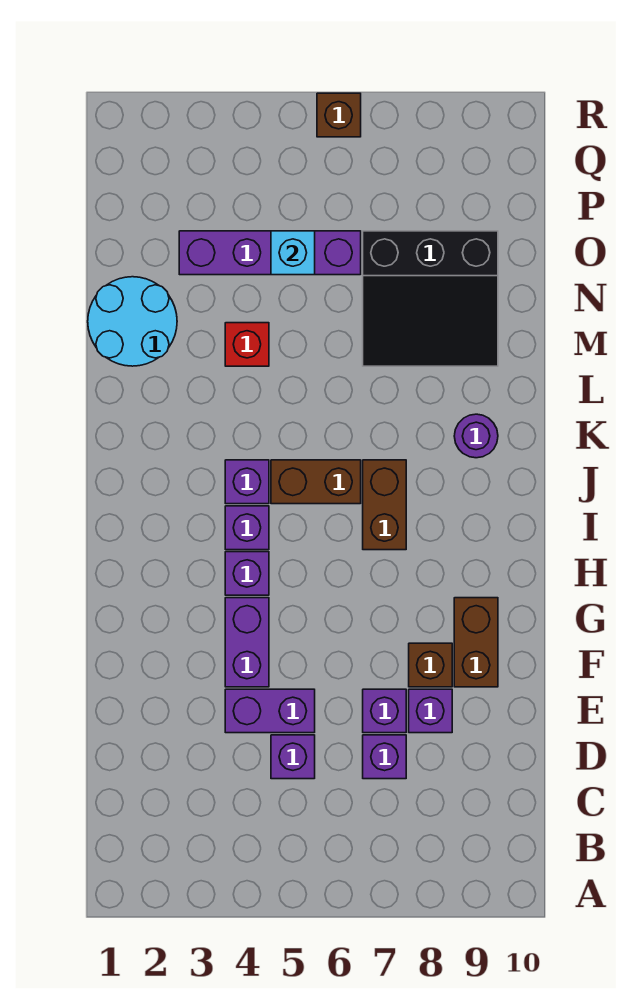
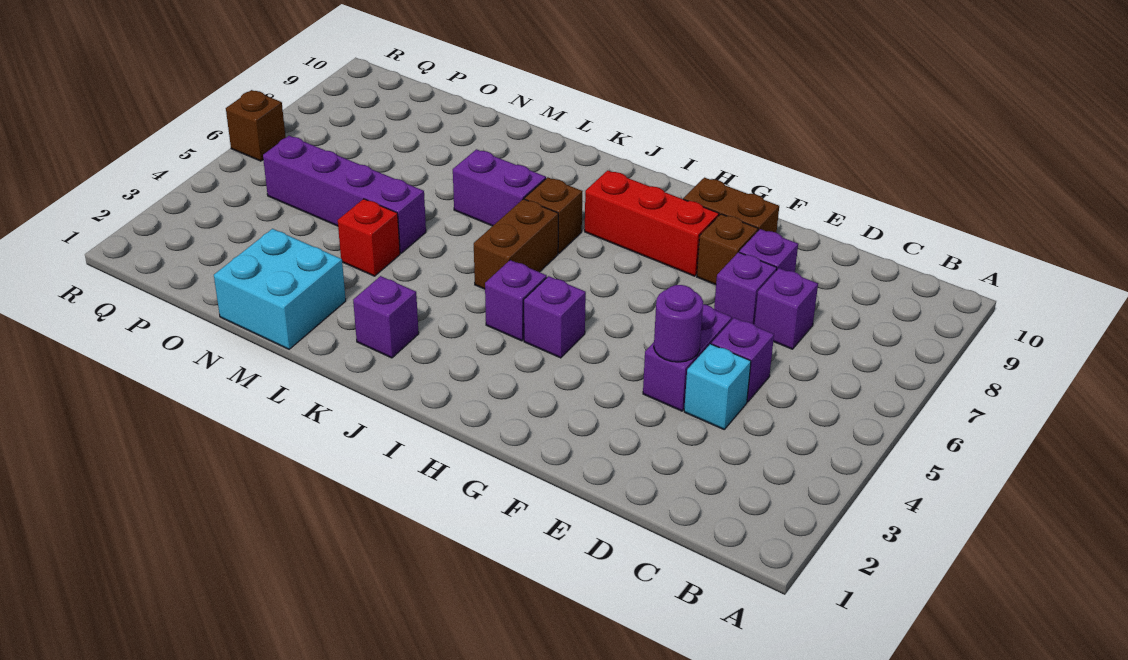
purple brick F4:G4 level 1 -> purple brick K7:L7 level 1
none -> red brick G8:I8 level 1
brown brick I7:J7 level 1 -> brown brick J7 level 1
purple brick J4 level 1 -> purple brick K2 level 1
purple round brick K9 level 1 -> purple round brick E4 level 2
cyan round brick M1:N2 level 1 -> cyan brick M1:N2 level 1
black slope M7:O9 level 1 top O -> none
purple brick O3:O6 level 1 -> purple brick M5:P5 level 1
cyan brick O5 level 2 -> cyan brick D4 level 1

